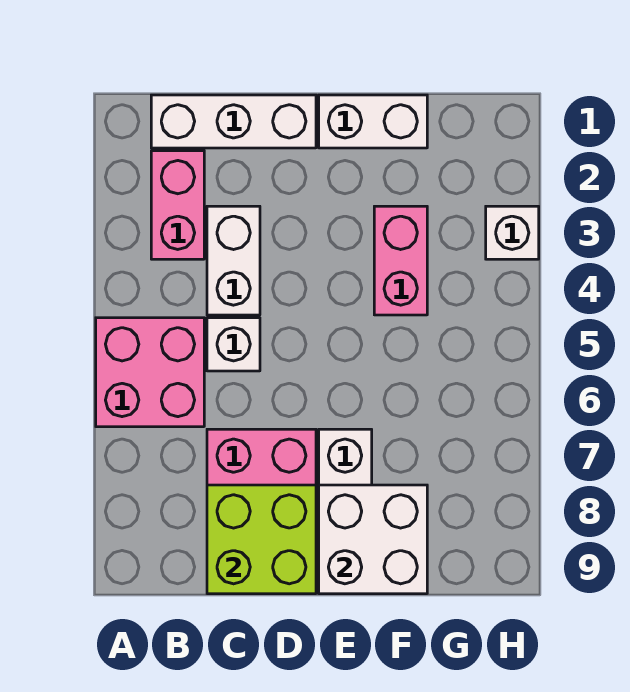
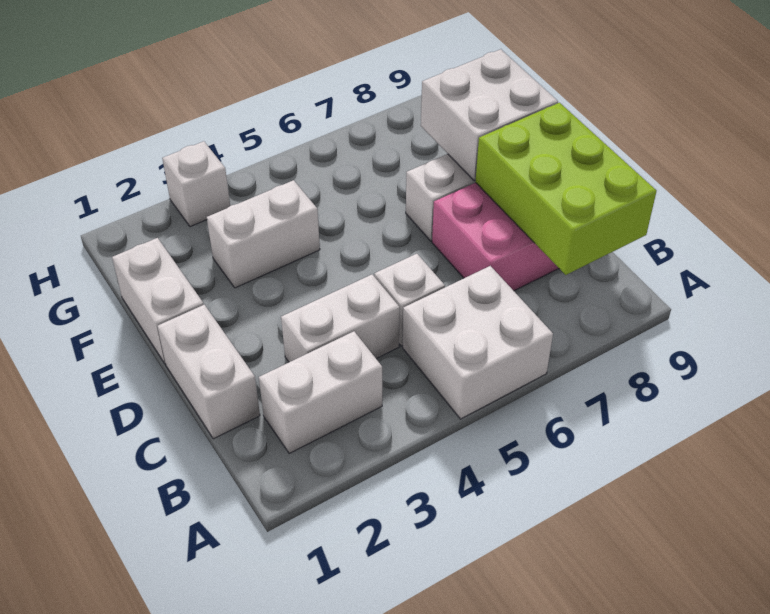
pink brick A5:B6 level 1 -> white brick A5:B6 level 1
white brick B1:D1 level 1 -> white brick C1:D1 level 1
pink brick B2:B3 level 1 -> white brick B2:B3 level 1
lime brick C8:D9 level 2 -> lime brick B8:D9 level 2
pink brick F3:F4 level 1 -> white brick F3:F4 level 1

